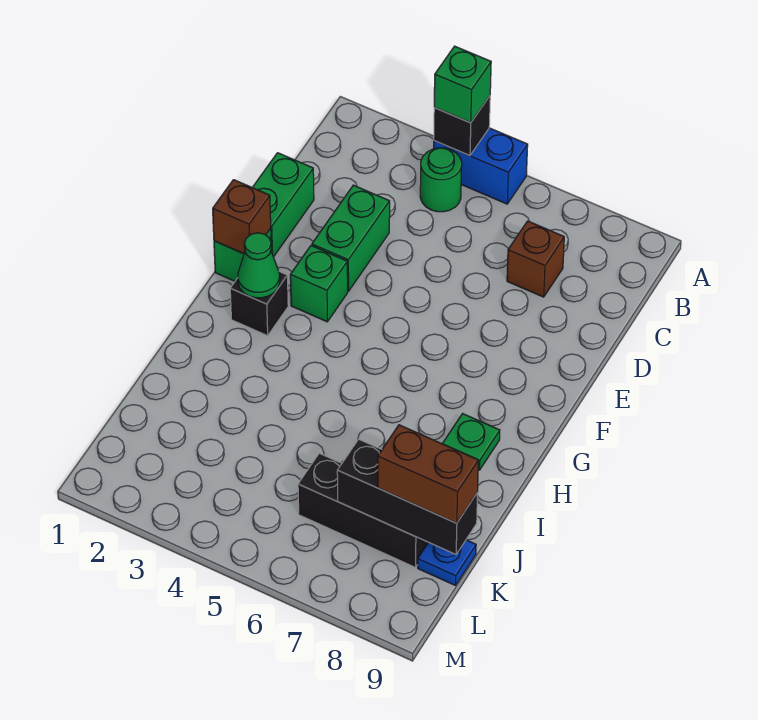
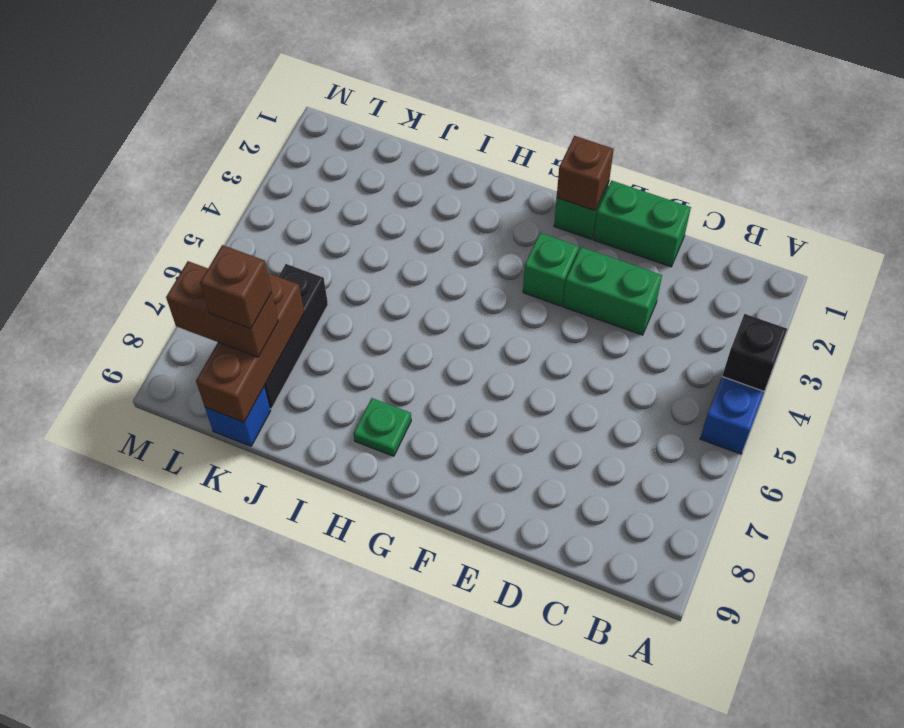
green brick A4 level 3 -> none
green round brick B4 level 1 -> none
brown brick C7 level 1 -> brown brick K8 level 4
black brick G2 level 1 -> none
green cone G2 level 2 -> none
black brick K7:K9 level 2 -> brown brick K7:K9 level 2
brown brick K8:K9 level 3 -> brown brick K8:L8 level 3
blue plate K9 level 1 -> blue brick K9 level 1

